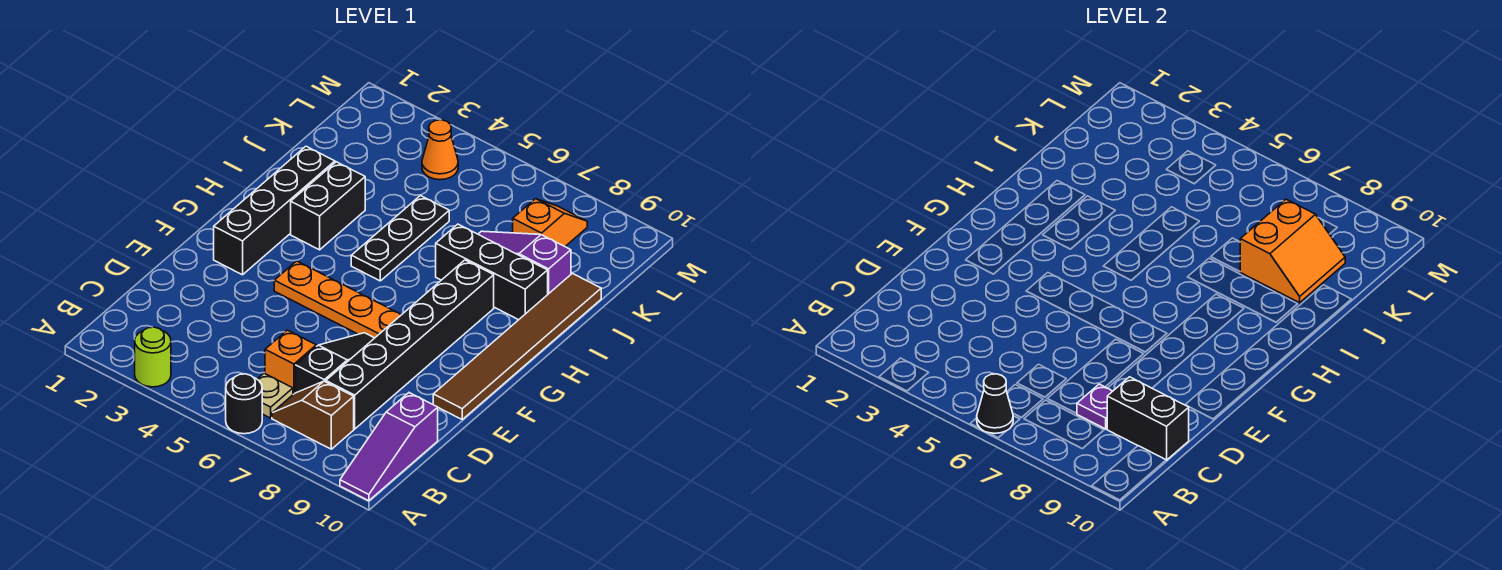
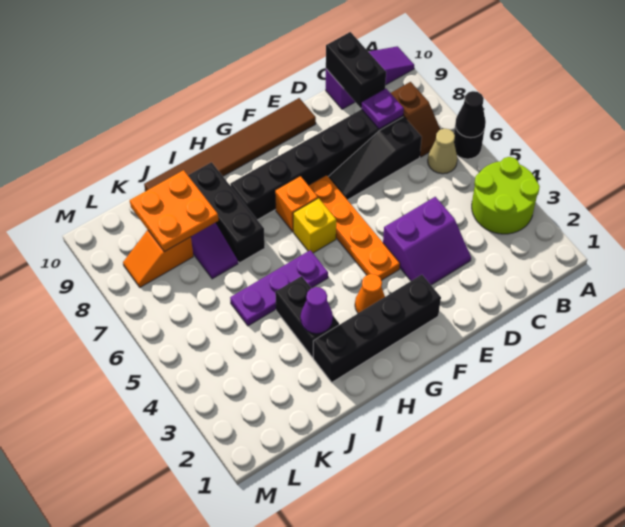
lime round brick A3 level 1 -> lime round brick A3:B4 level 1
tan plate B6 level 1 -> tan cone B6 level 1
orange brick C6 level 1 -> orange brick G7 level 1
none -> purple slope D3:E4 level 1 top 4
none -> yellow brick G6 level 1
black brick H3:I3 level 1 -> black brick I3:I4 level 1
black plate H5:J5 level 1 -> purple plate H5:J5 level 1
none -> purple cone I3 level 2
orange slope J8:K9 level 2 top 8 -> orange plate J8:K9 level 2
orange cone L4 level 1 -> orange cone G3 level 1

